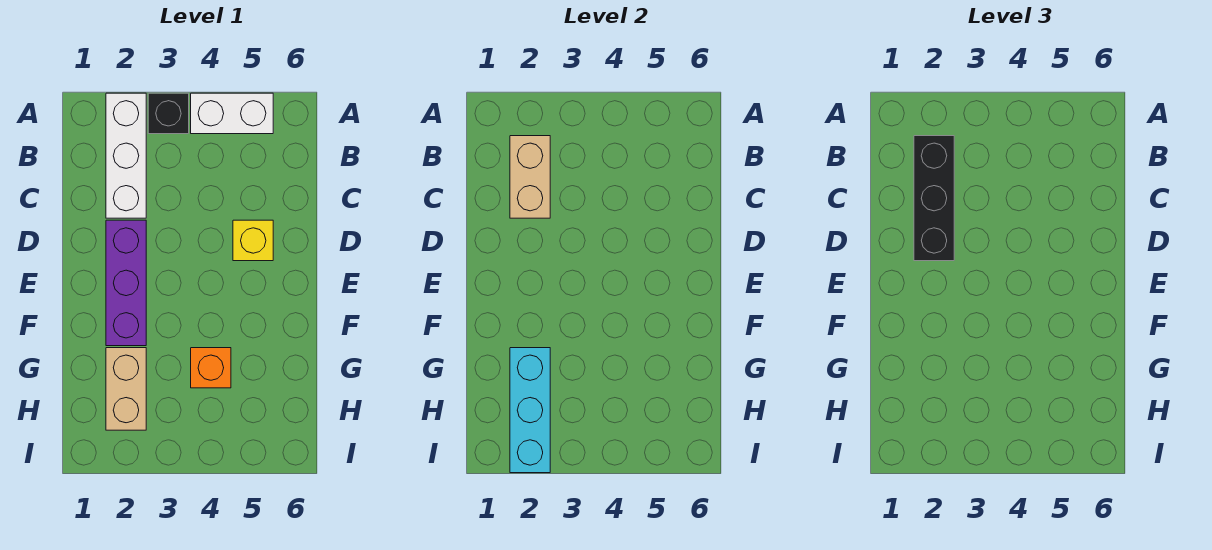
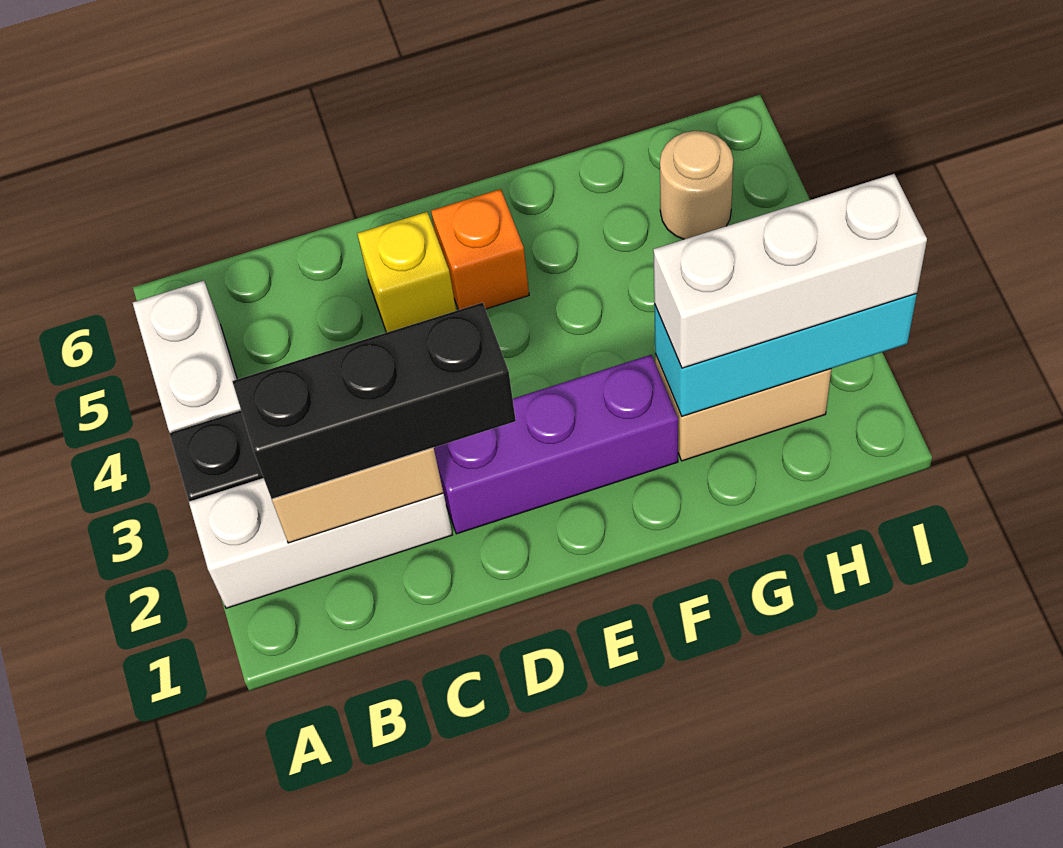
none -> white brick G2:I2 level 3
orange brick G4 level 1 -> orange brick E5 level 1
none -> tan round brick H5 level 1

